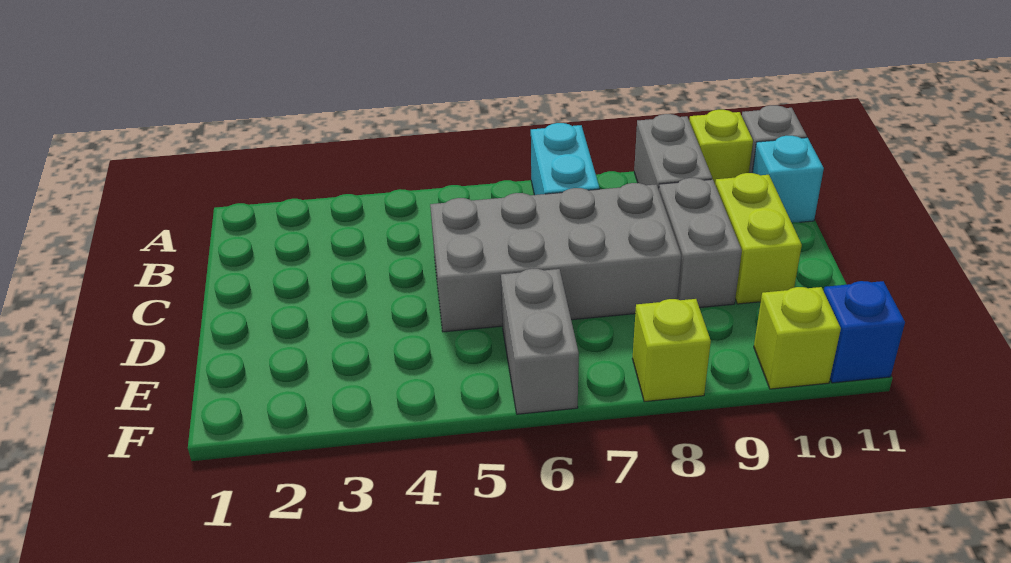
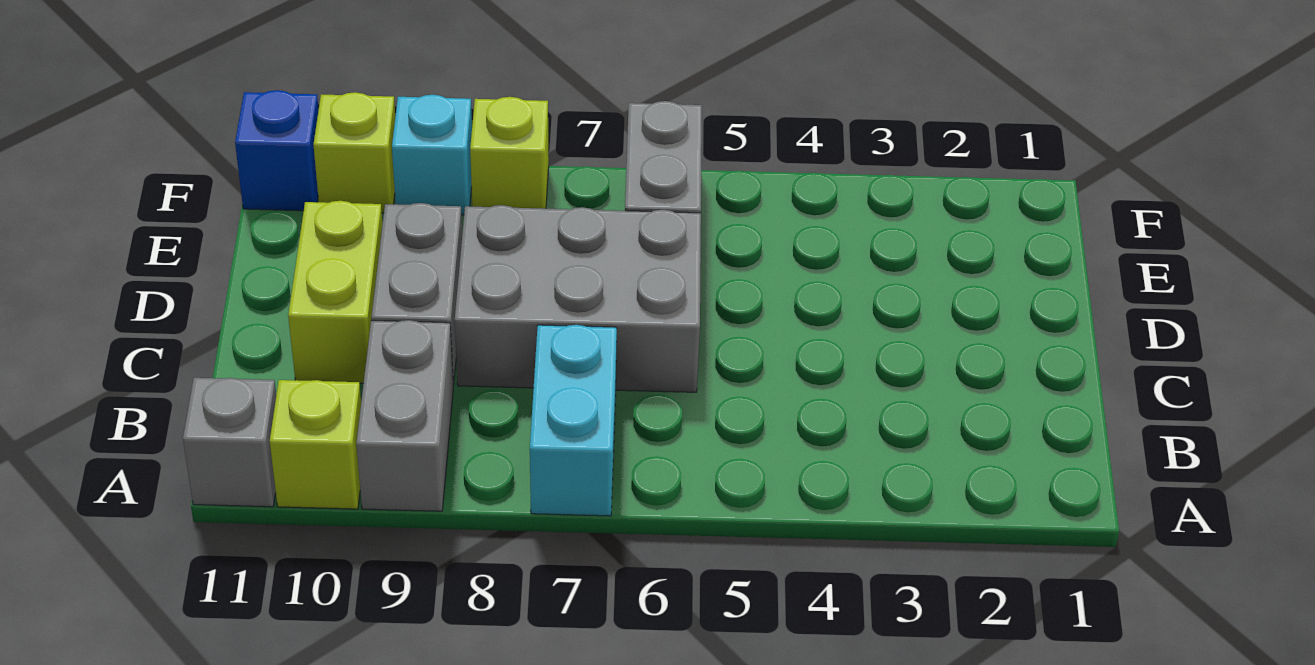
cyan brick B11 level 1 -> cyan brick F9 level 1
grey brick C5:D8 level 1 -> grey brick C6:D8 level 1

